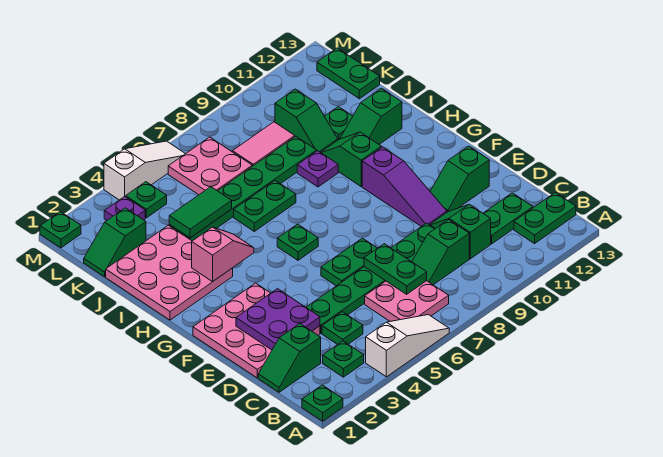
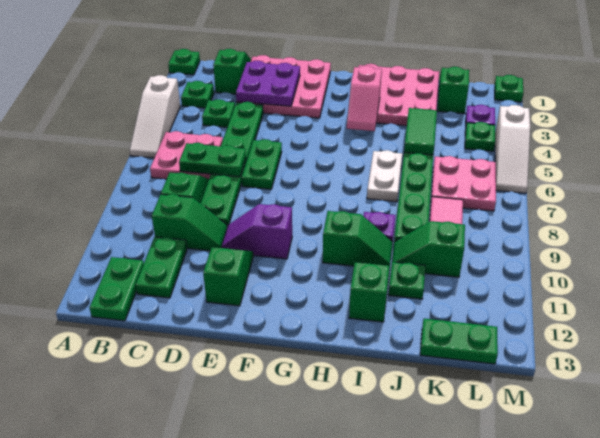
purple slope E10:G10 level 1 top G -> purple slope E10:F10 level 1 top F
green plate G6 level 1 -> none
green plate I6:I7 level 1 -> white plate I6:I7 level 1

